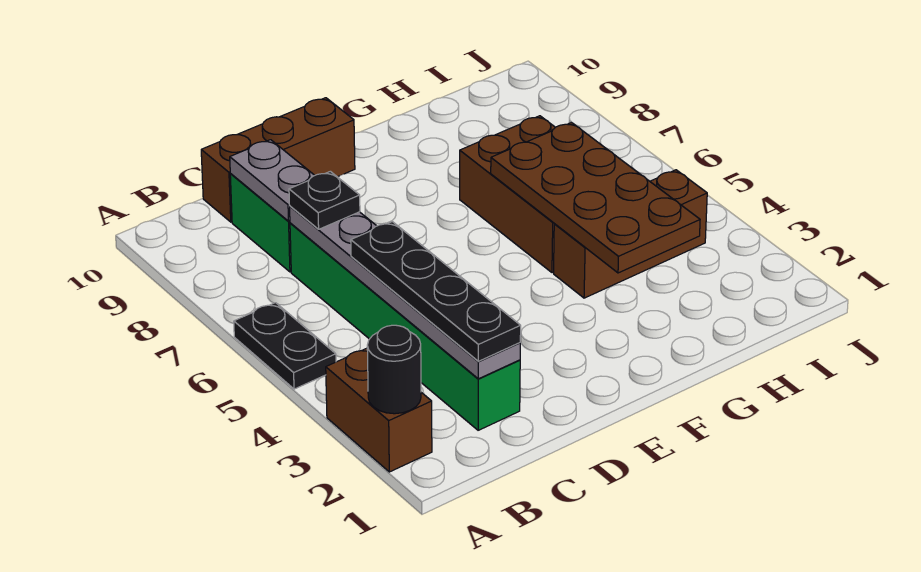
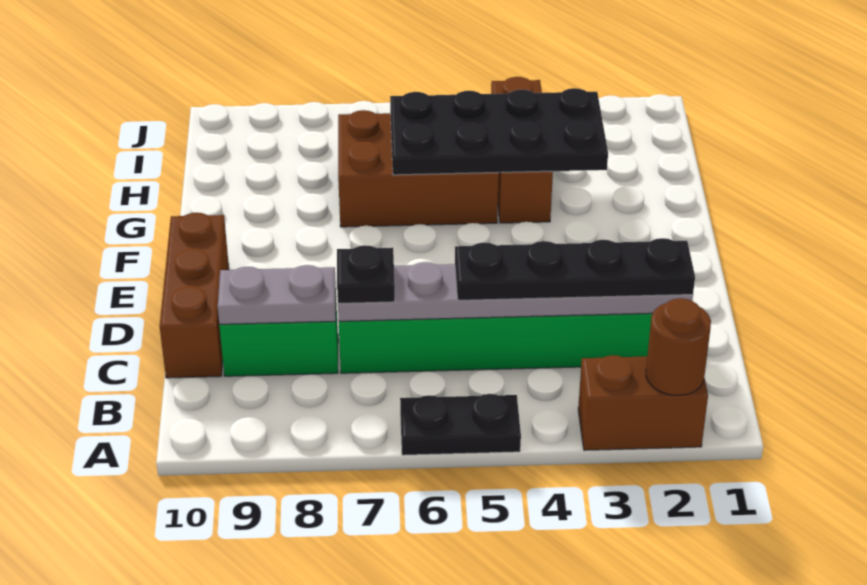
black round brick A2 level 2 -> brown round brick A2 level 2
brown plate G3:H6 level 2 -> black plate G3:H6 level 2

